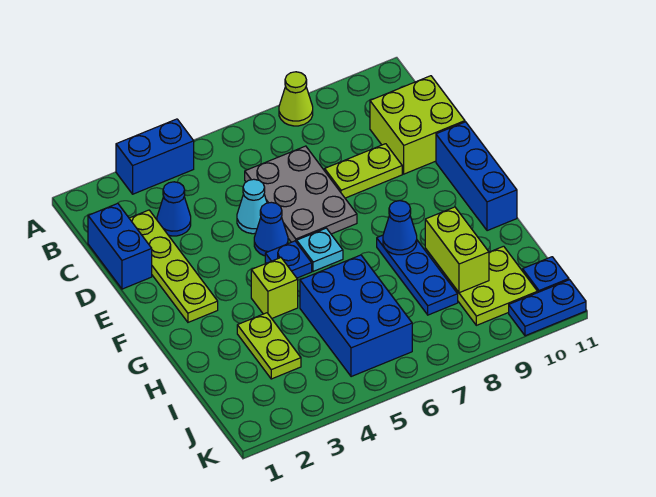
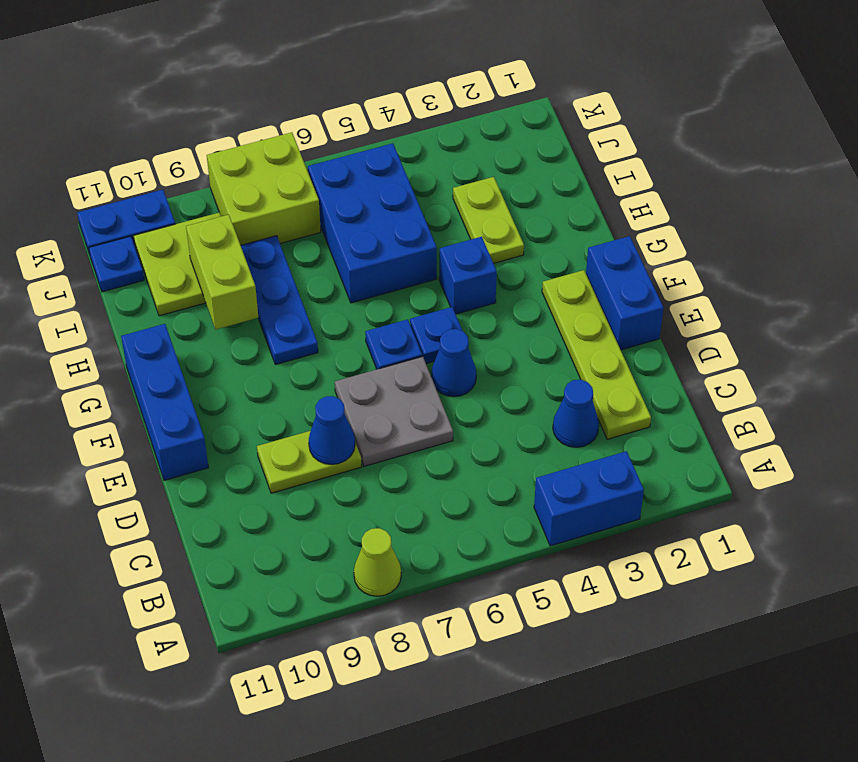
blue brick C1:D1 level 1 -> blue brick E1:F1 level 1
grey plate C6:E7 level 1 -> grey plate D6:E7 level 1
lime brick C10:D11 level 1 -> lime brick J7:K8 level 1
cyan cone D5 level 1 -> none
cyan plate F6 level 1 -> blue plate F6 level 1
lime brick G4 level 1 -> blue brick G4 level 1
blue cone G8 level 2 -> blue cone D8 level 2

